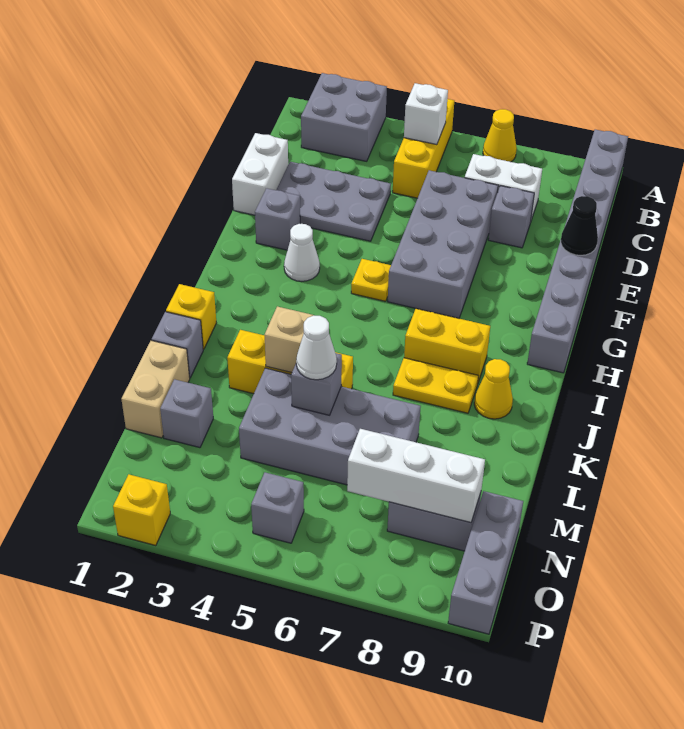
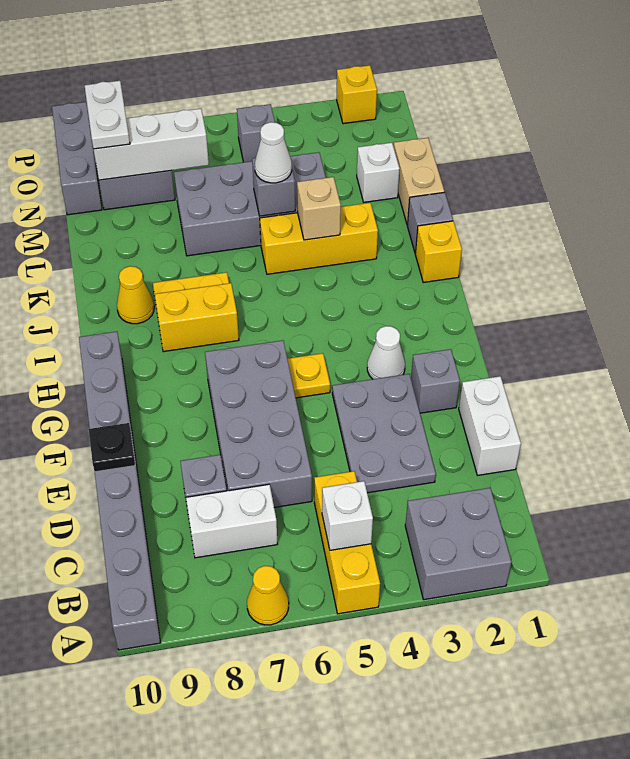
grey plate D2:E4 level 1 -> grey plate D3:F4 level 1
black cone E10 level 2 -> black plate E10 level 2
grey brick M2 level 1 -> white brick M2 level 1
none -> white plate N9:O9 level 3

